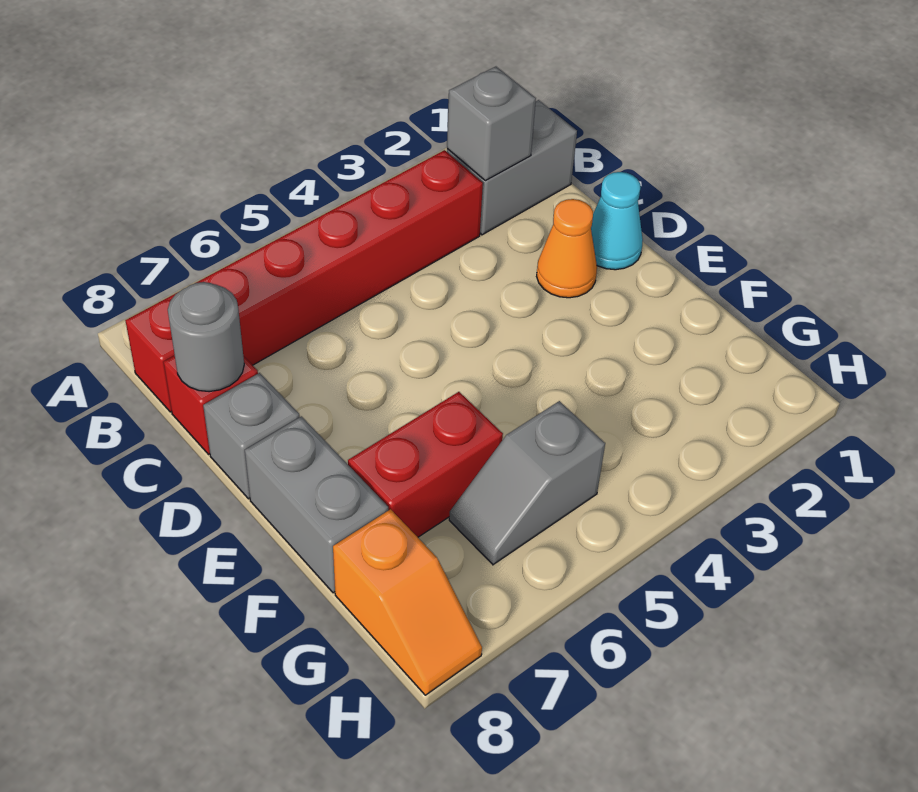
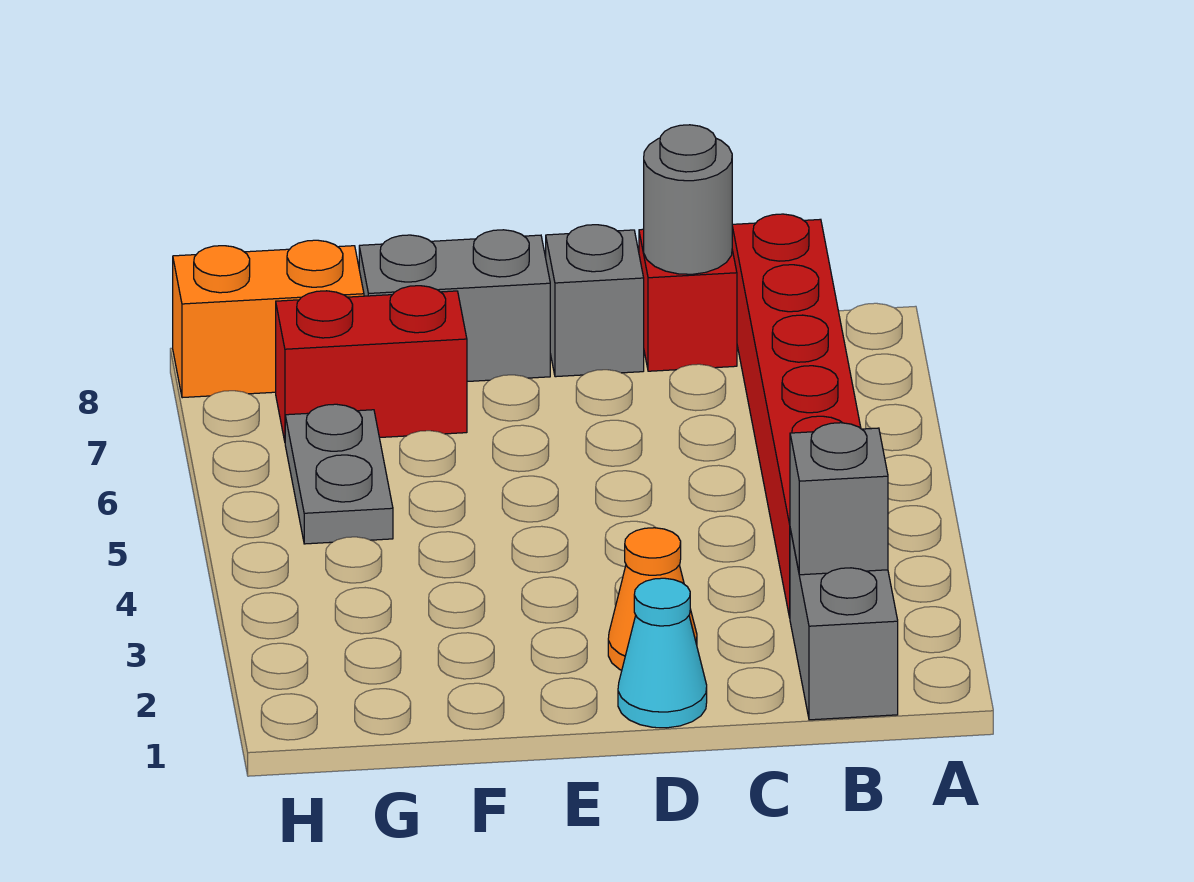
red brick F6:F7 level 1 -> red brick F7:G7 level 1
grey slope G5:G6 level 1 top 5 -> grey plate G5:G6 level 1
orange slope G8:H8 level 1 top G -> orange brick G8:H8 level 1

